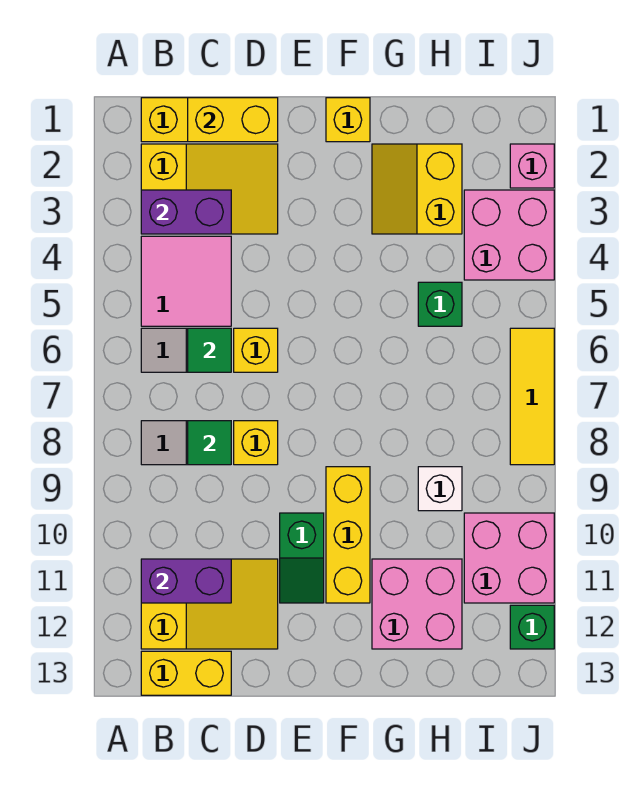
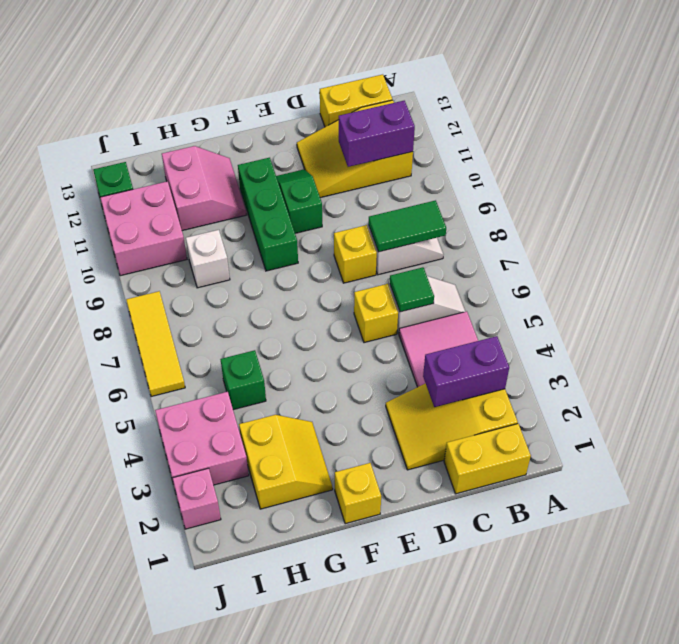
yellow brick C1:D1 level 2 -> none
green tile C8 level 2 -> green tile B8:C8 level 2
yellow brick F9:F11 level 1 -> green brick F9:F11 level 1
pink brick G11:H12 level 1 -> pink slope G11:H12 level 1 top H

